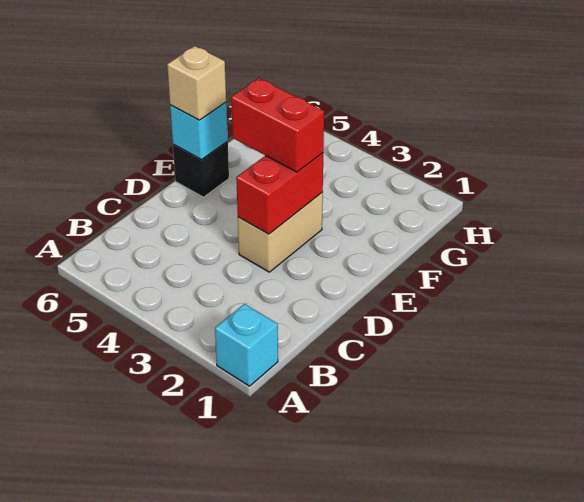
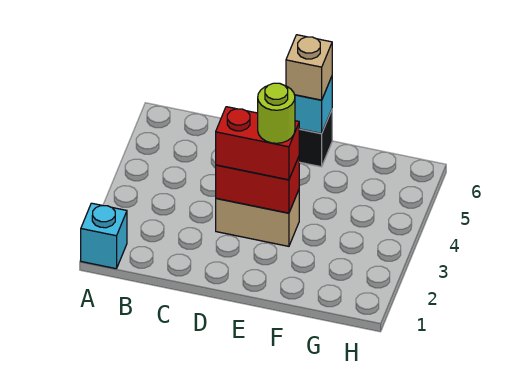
red brick E3:E4 level 3 -> red brick D3:E3 level 3
none -> lime round brick E3 level 4

